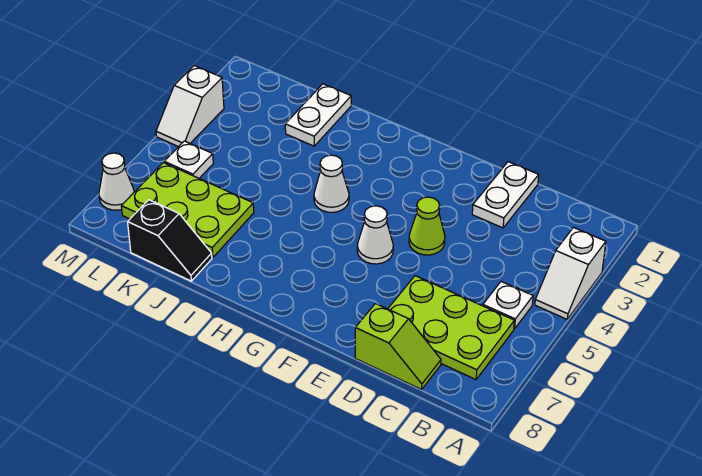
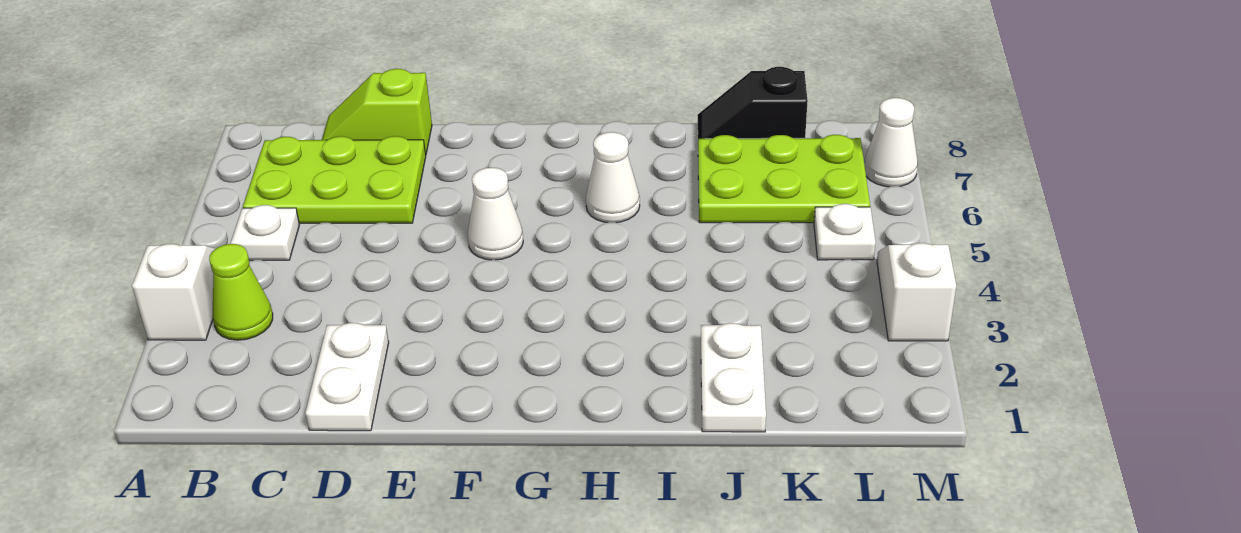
lime cone E4 level 1 -> lime cone B3 level 1
white cone H4 level 1 -> white cone H6 level 1

